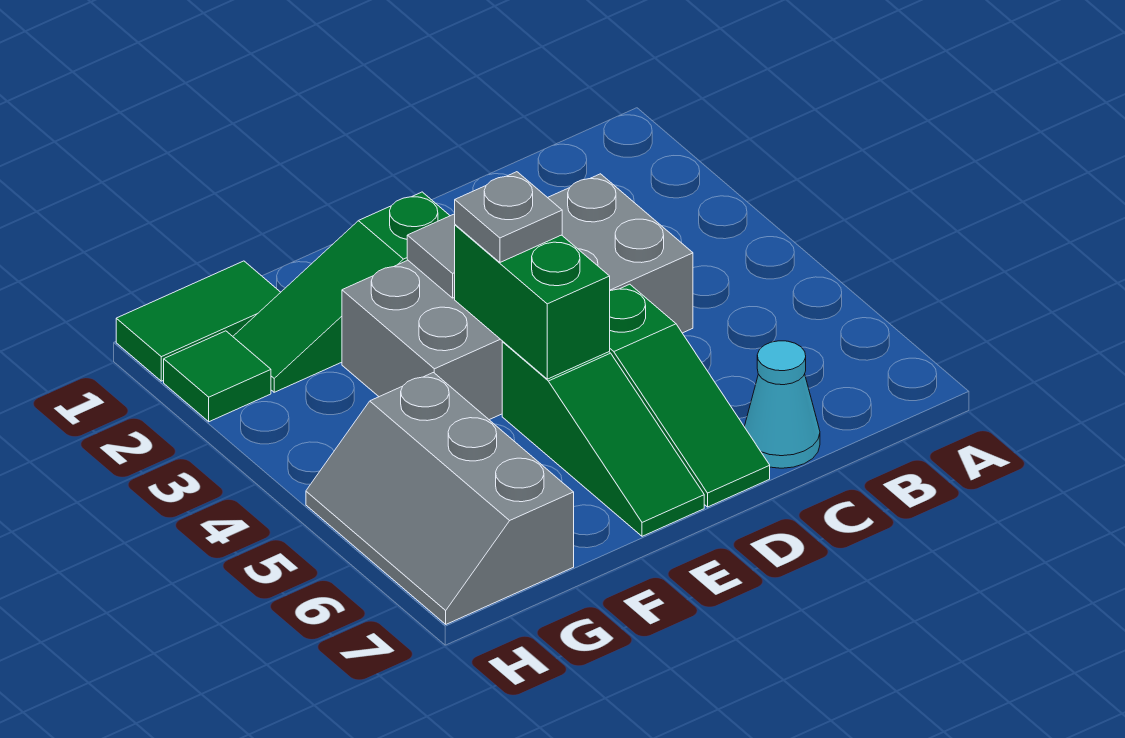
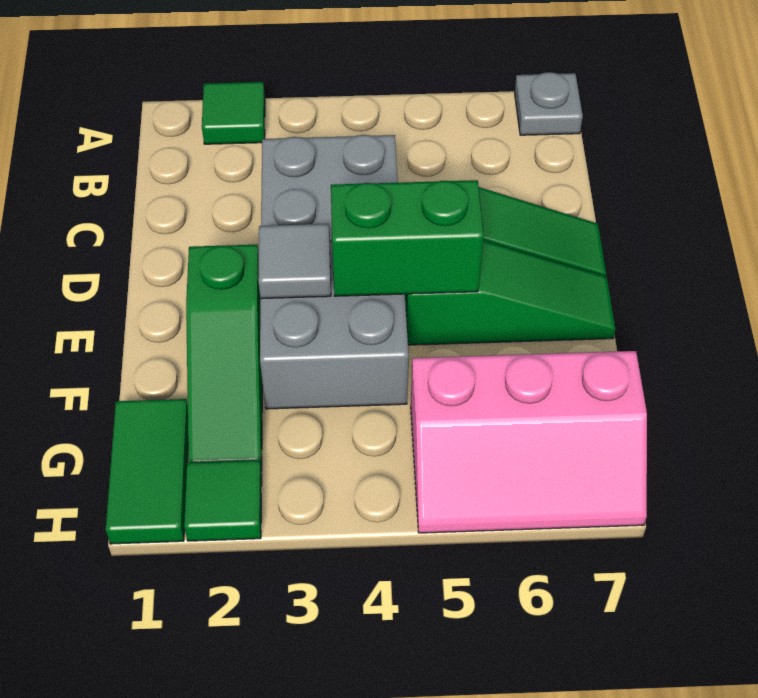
none -> green tile A2 level 1
cyan cone C7 level 1 -> none
grey plate E4 level 3 -> grey plate A7 level 1
grey slope G5:H7 level 1 top G -> pink slope G5:H7 level 1 top G

